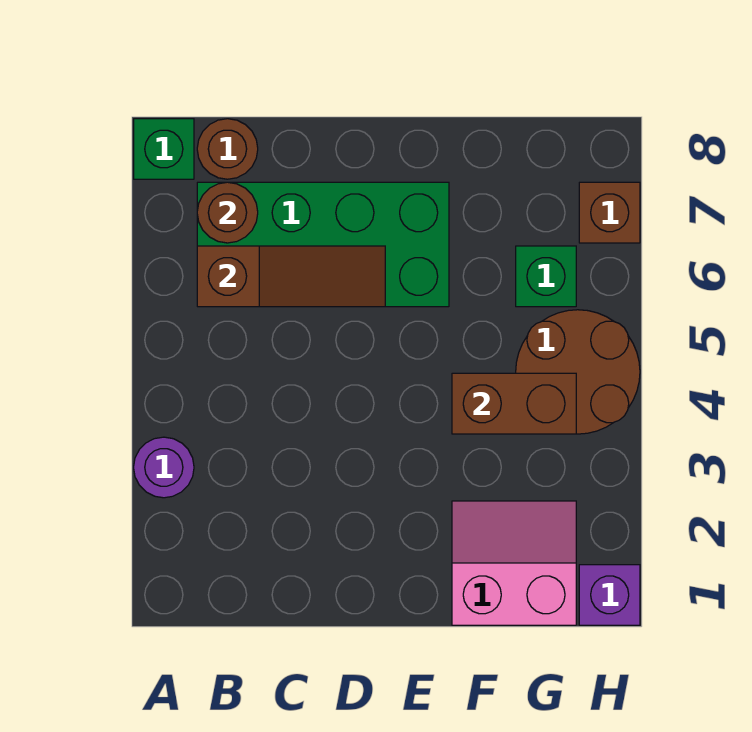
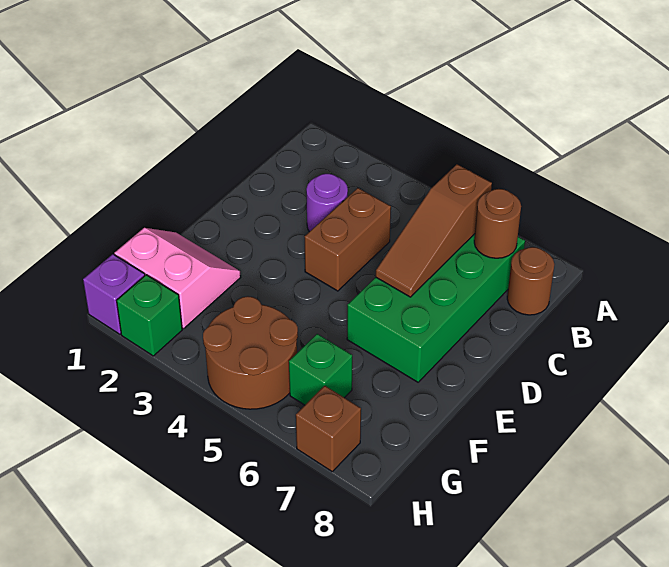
purple round brick A3 level 1 -> purple round brick C3 level 1
green brick A8 level 1 -> green brick H2 level 1
pink slope F1:G2 level 1 top 1 -> pink slope F1:G2 level 1 top G
brown brick F4:G4 level 2 -> brown brick C4:D4 level 1

